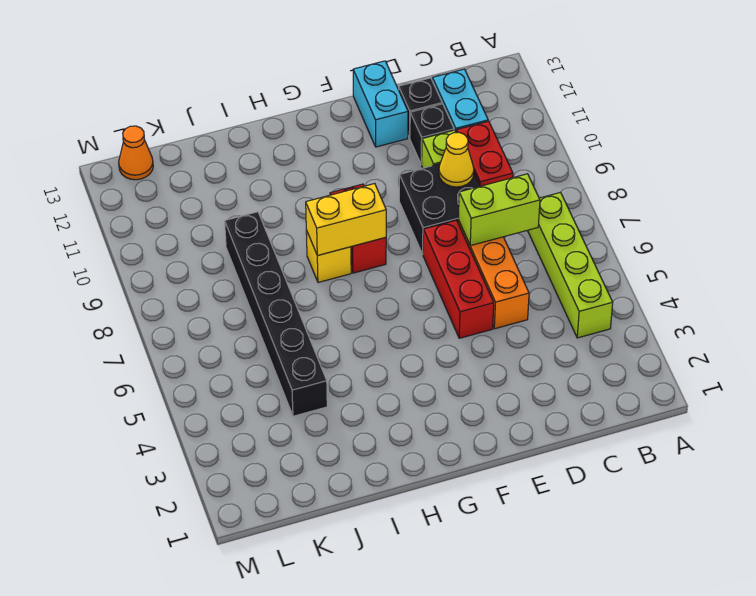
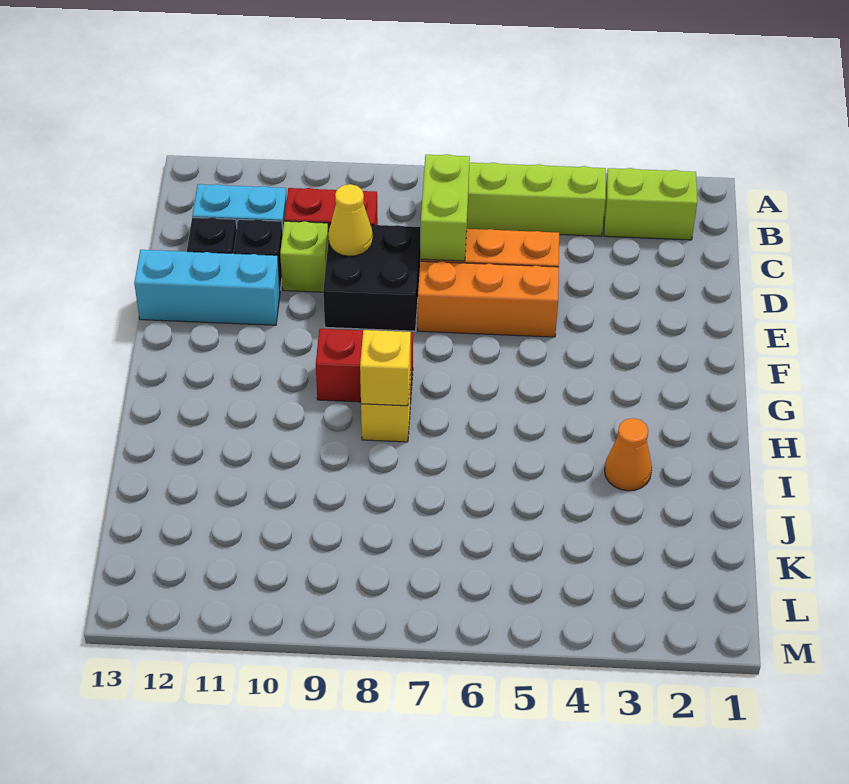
none -> lime brick B2:B3 level 1
red brick E5:E7 level 1 -> orange brick E5:E7 level 1
cyan brick E12:E13 level 1 -> cyan brick E11:E13 level 1
yellow brick G8:H8 level 2 -> yellow brick H8 level 2
black brick J4:J9 level 1 -> none
orange cone L13 level 1 -> orange cone I3 level 1

